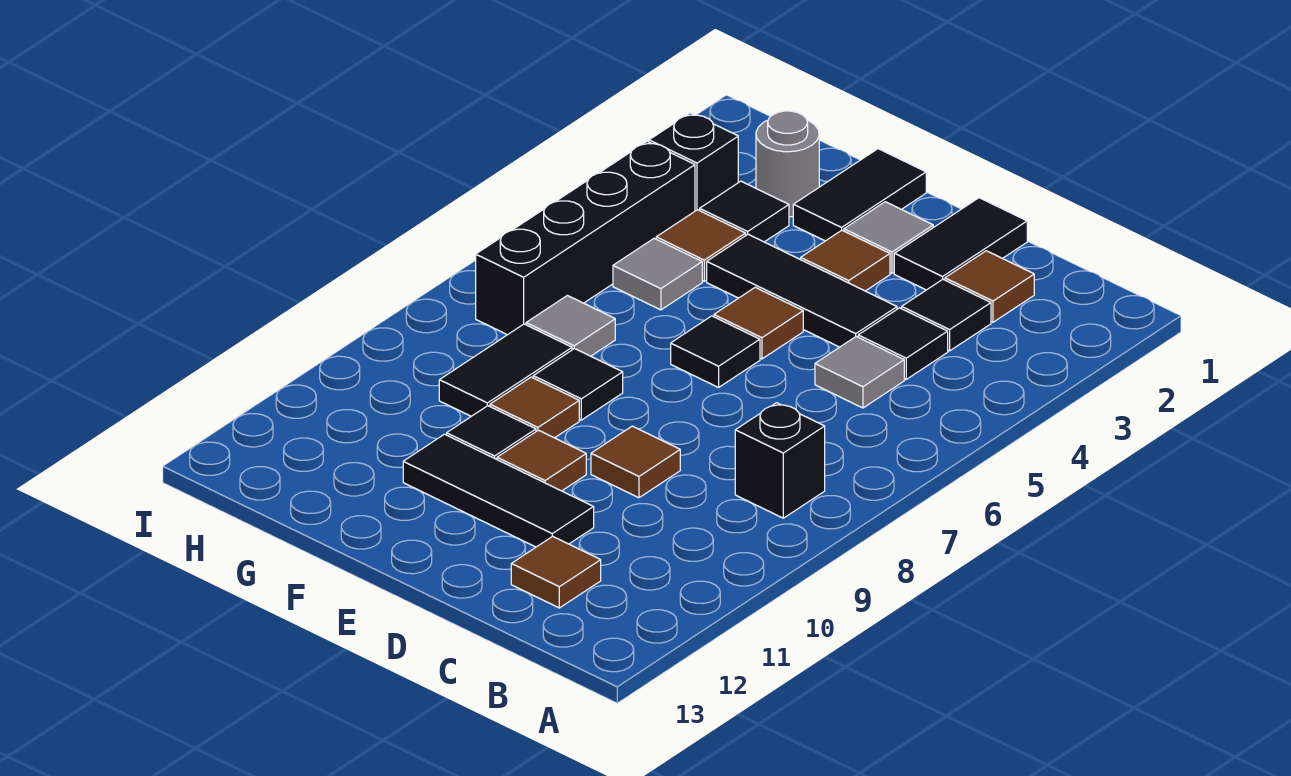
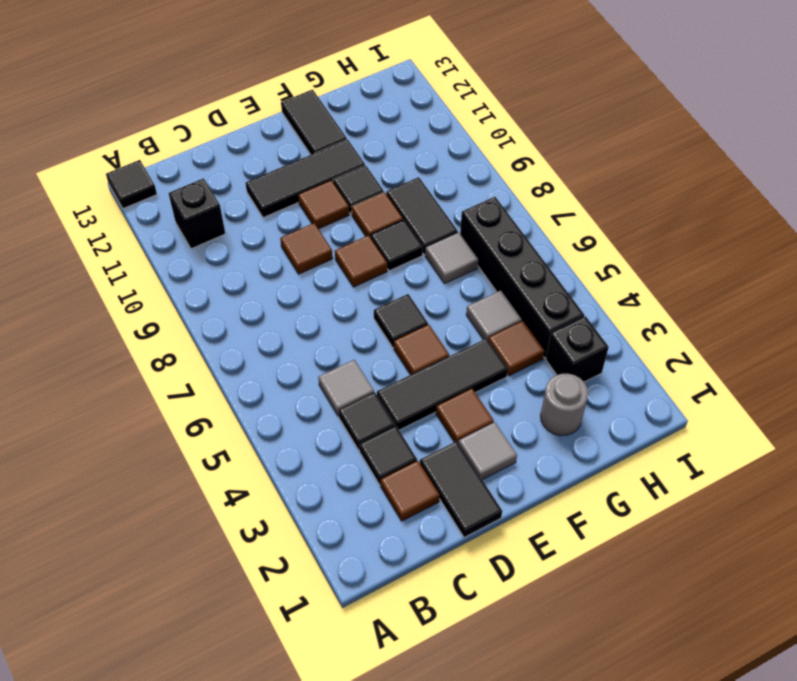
black brick B8 level 1 -> black brick B11 level 1
brown tile C12 level 1 -> brown tile E8 level 1
black tile F1:F2 level 1 -> black tile F12:F13 level 1
black tile G3 level 1 -> black tile A13 level 1

